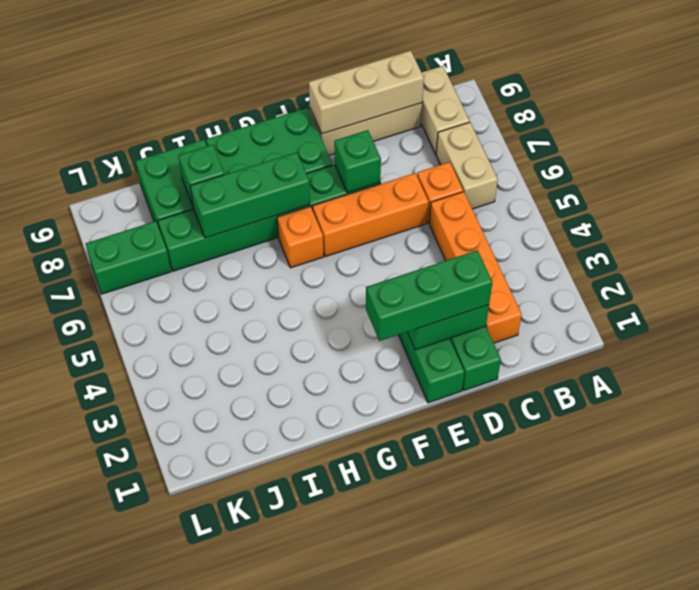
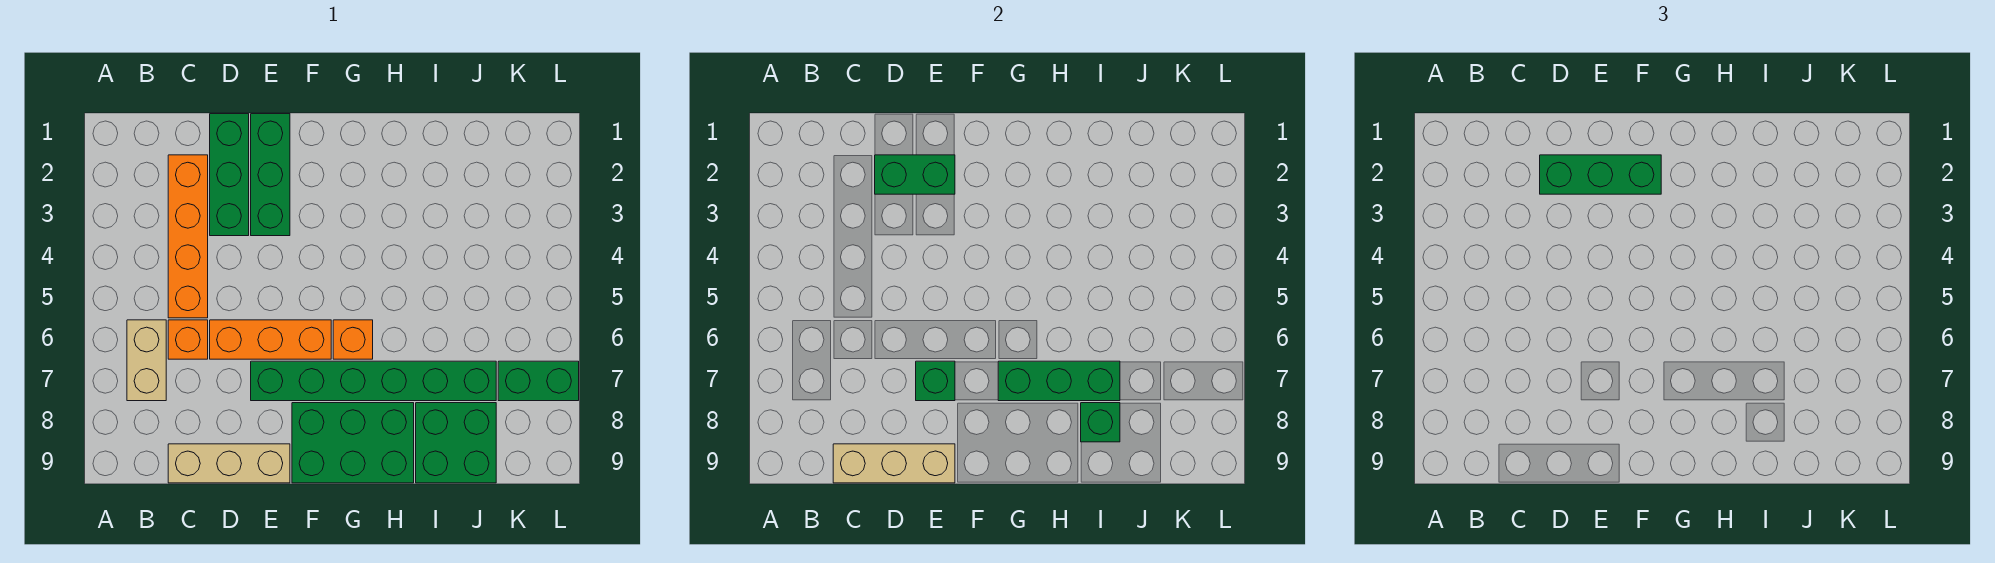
tan brick B8:B9 level 1 -> none

